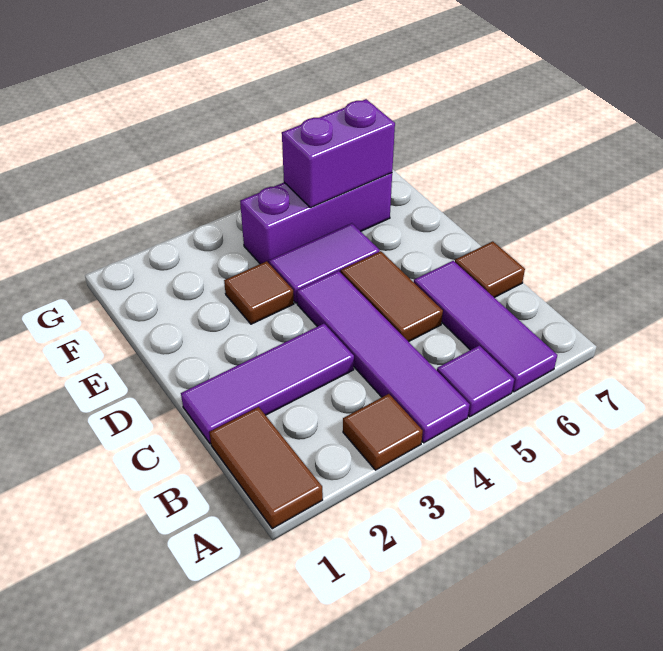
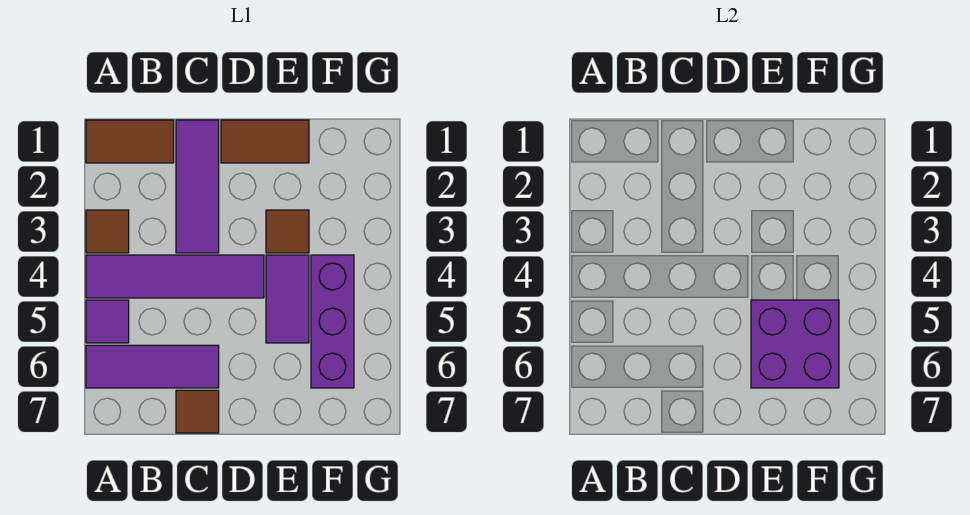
brown tile C5:D5 level 1 -> brown tile D1:E1 level 1
purple brick F5:F6 level 2 -> purple brick E5:F6 level 2

